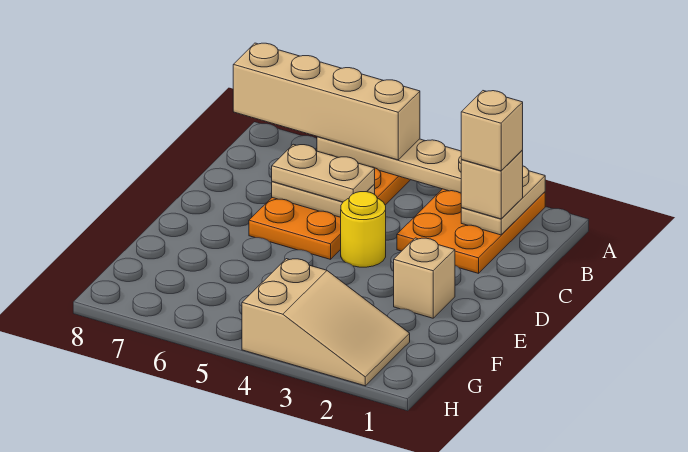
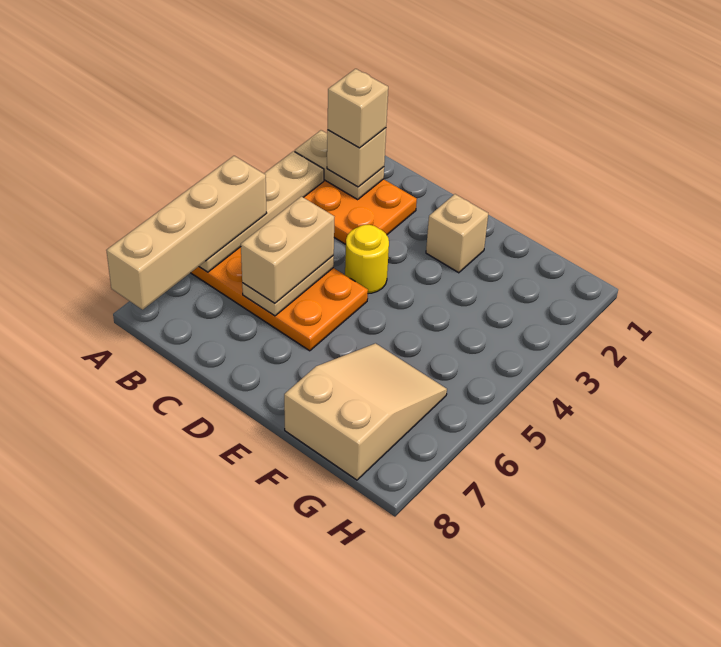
tan plate C5:C6 level 3 -> tan brick C5:C6 level 3
tan slope G2:H4 level 1 top 4 -> tan slope F6:G8 level 1 top 8

